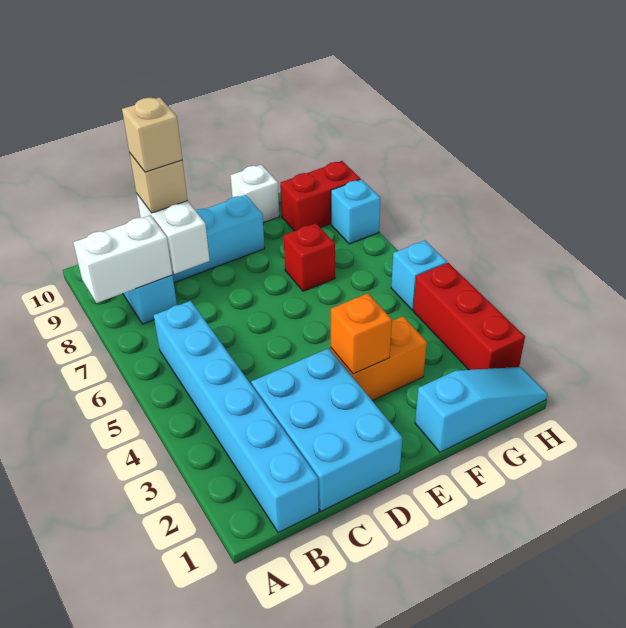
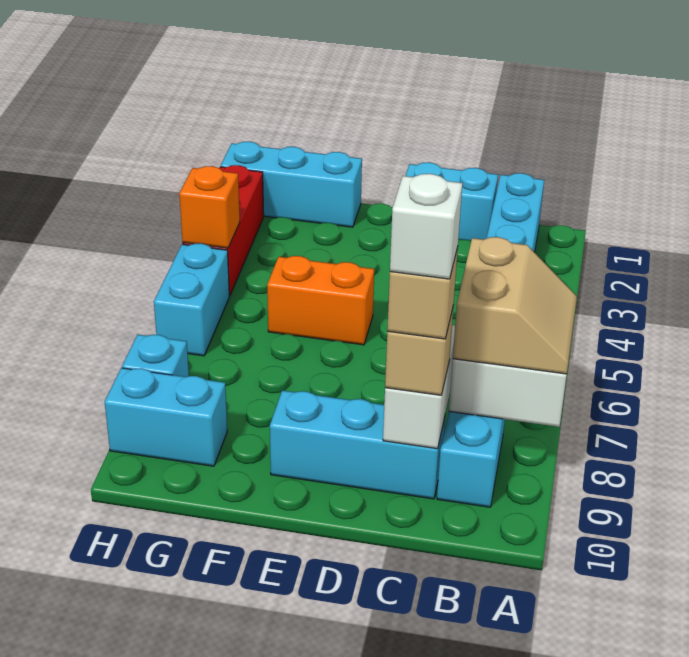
none -> tan slope A7:B8 level 3 top B
cyan brick C1:D3 level 1 -> cyan brick C1:D1 level 1
orange brick E3:F3 level 1 -> orange brick E5:F5 level 1
orange brick E3 level 2 -> orange brick H4 level 2
cyan slope F1:H1 level 1 top F -> cyan brick F1:H1 level 1
red brick F7 level 1 -> none
white brick F10 level 1 -> white brick C9 level 5
red brick G9:H9 level 1 -> cyan brick G9:H9 level 1
cyan brick H5 level 1 -> cyan brick H5:H6 level 1

